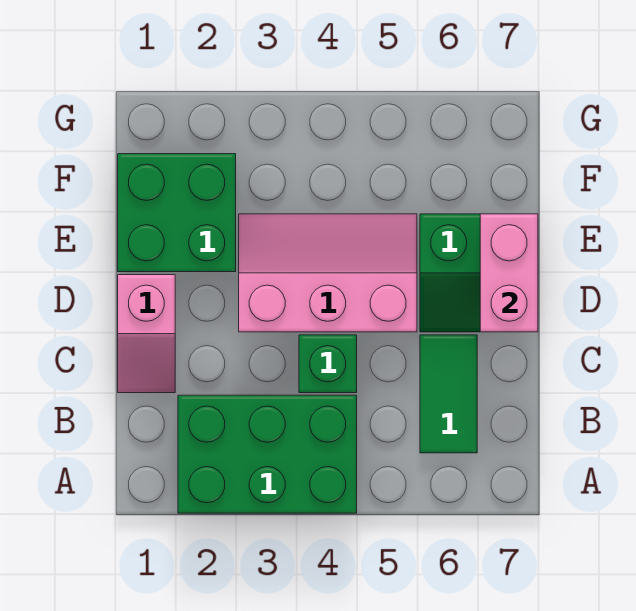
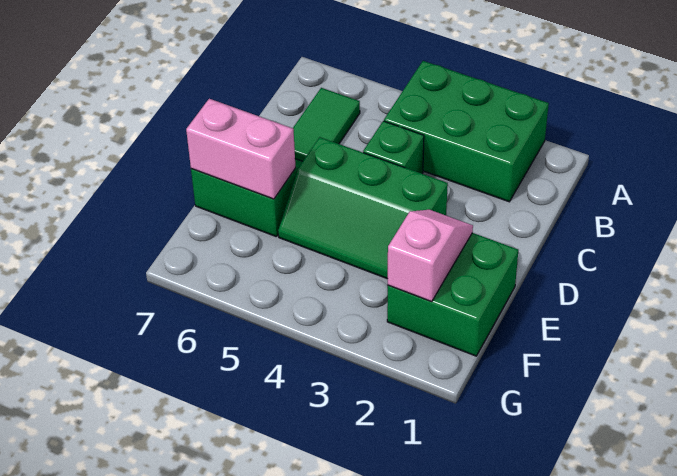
pink slope C1:D1 level 1 top D -> pink slope E2:F2 level 2 top F
pink slope D3:E5 level 1 top D -> green slope D3:E5 level 1 top D
pink brick D7:E7 level 2 -> pink brick E6:E7 level 2

